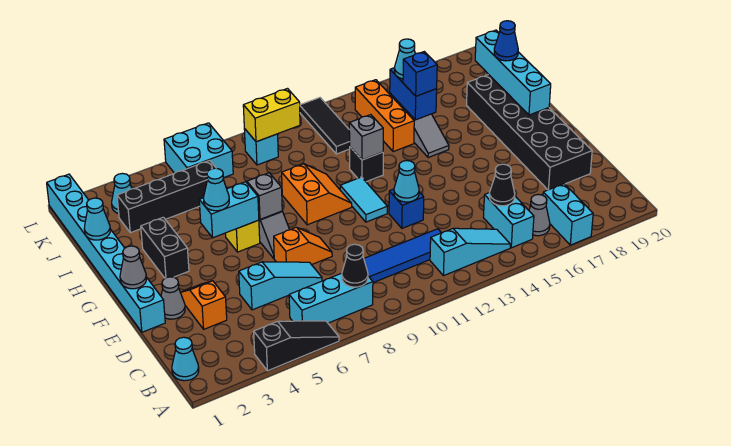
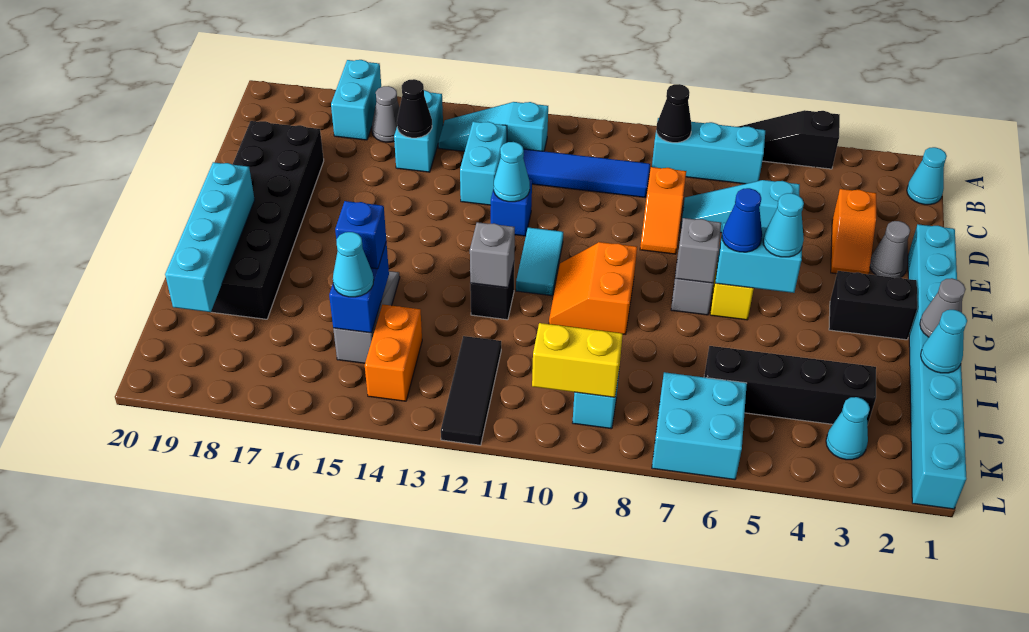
none -> cyan brick C13:D13 level 1
orange slope E7:E8 level 1 top 7 -> orange slope D8:E8 level 1 top D
grey cone F1 level 2 -> grey cone H1 level 2
black brick G3:H3 level 1 -> black brick G2:G3 level 1
orange brick I14:K14 level 1 -> orange brick J14:K14 level 1
blue cone I19 level 3 -> blue cone G6 level 3

